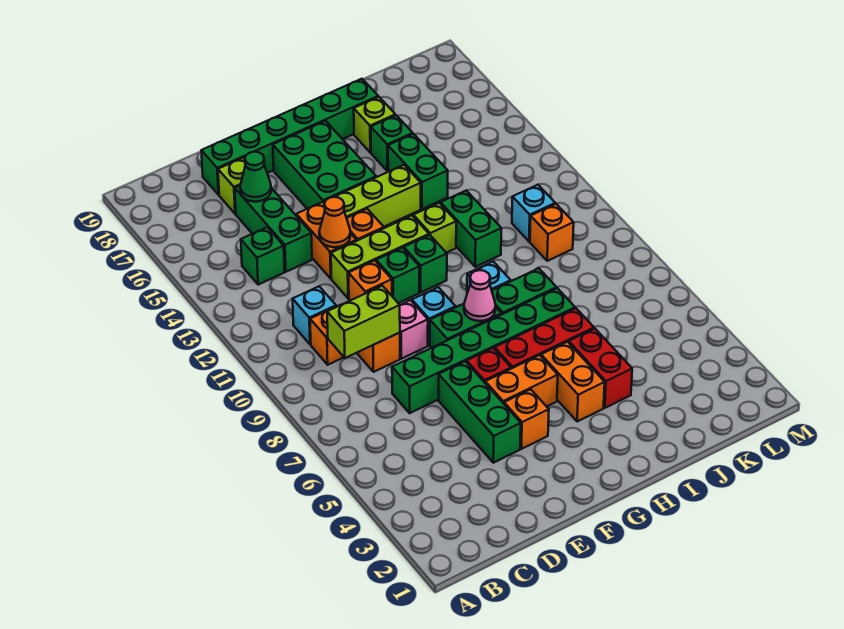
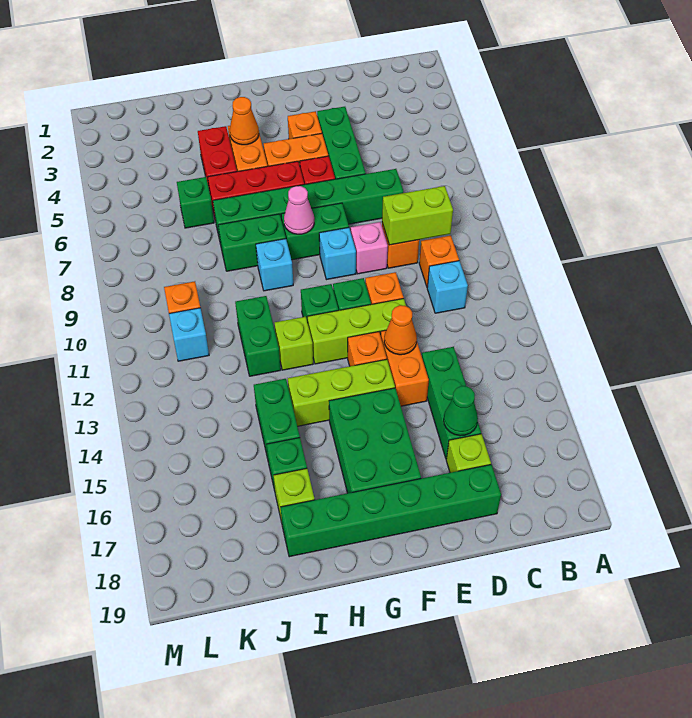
green brick C14 level 1 -> green brick J6 level 1
none -> orange cone H4 level 2

